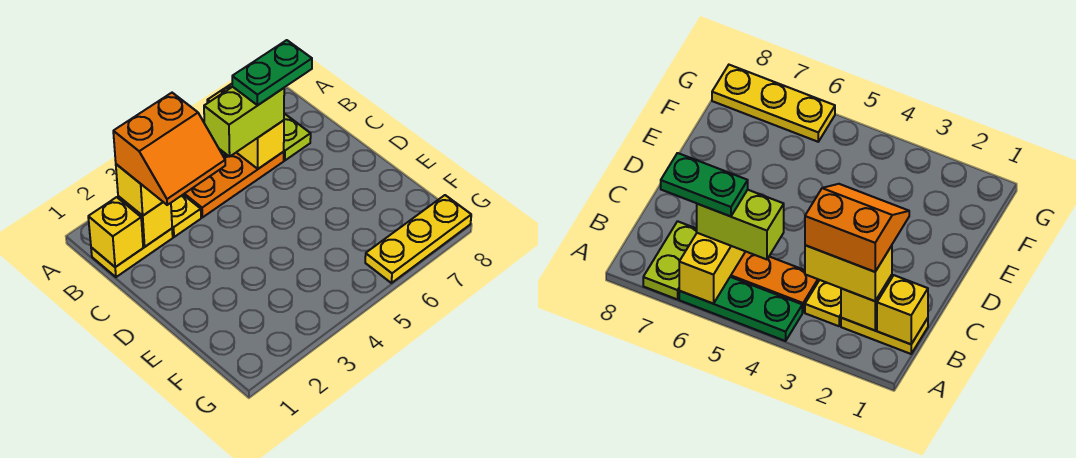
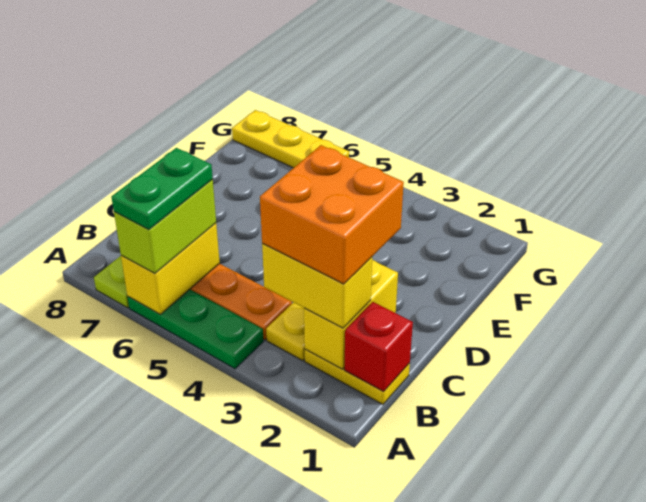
yellow brick B1 level 2 -> red brick B1 level 2
yellow brick B2 level 2 -> yellow brick B2:C2 level 2
orange slope B2:C3 level 4 top B -> orange brick B2:C3 level 4
lime brick B5:B6 level 3 -> lime brick A6:B6 level 3
green plate B6:B7 level 4 -> green plate A6:B6 level 4

